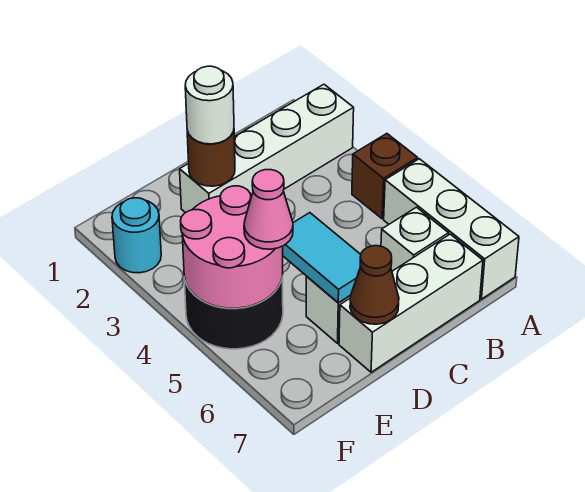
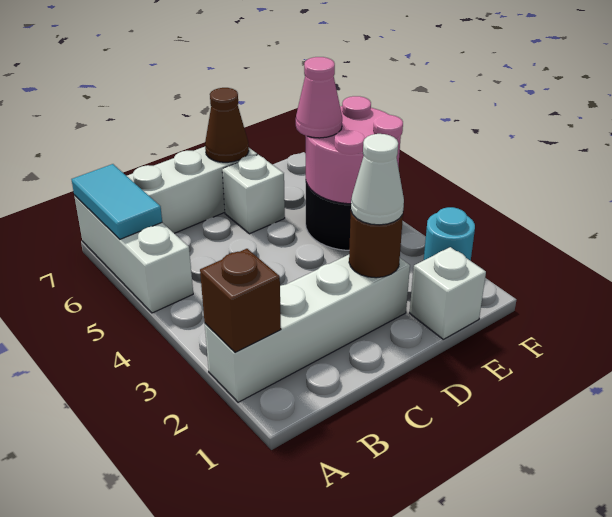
brown brick A4 level 1 -> brown brick A2 level 2
white brick B6 level 1 -> white brick E1 level 1
white round brick D2 level 3 -> white cone D2 level 3
cyan tile D5:D6 level 2 -> cyan tile A6:A7 level 2

